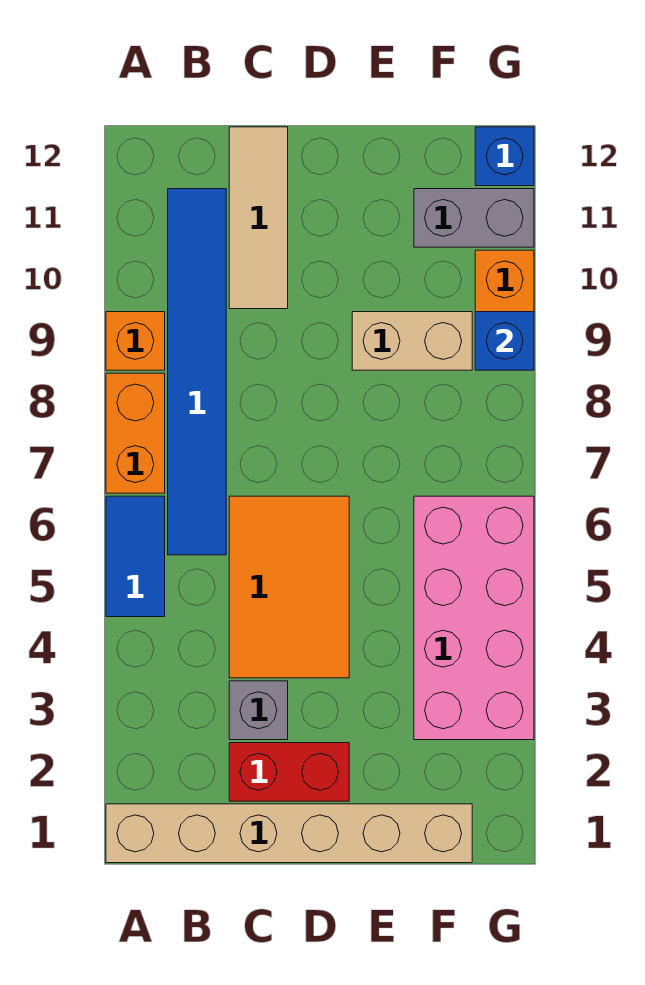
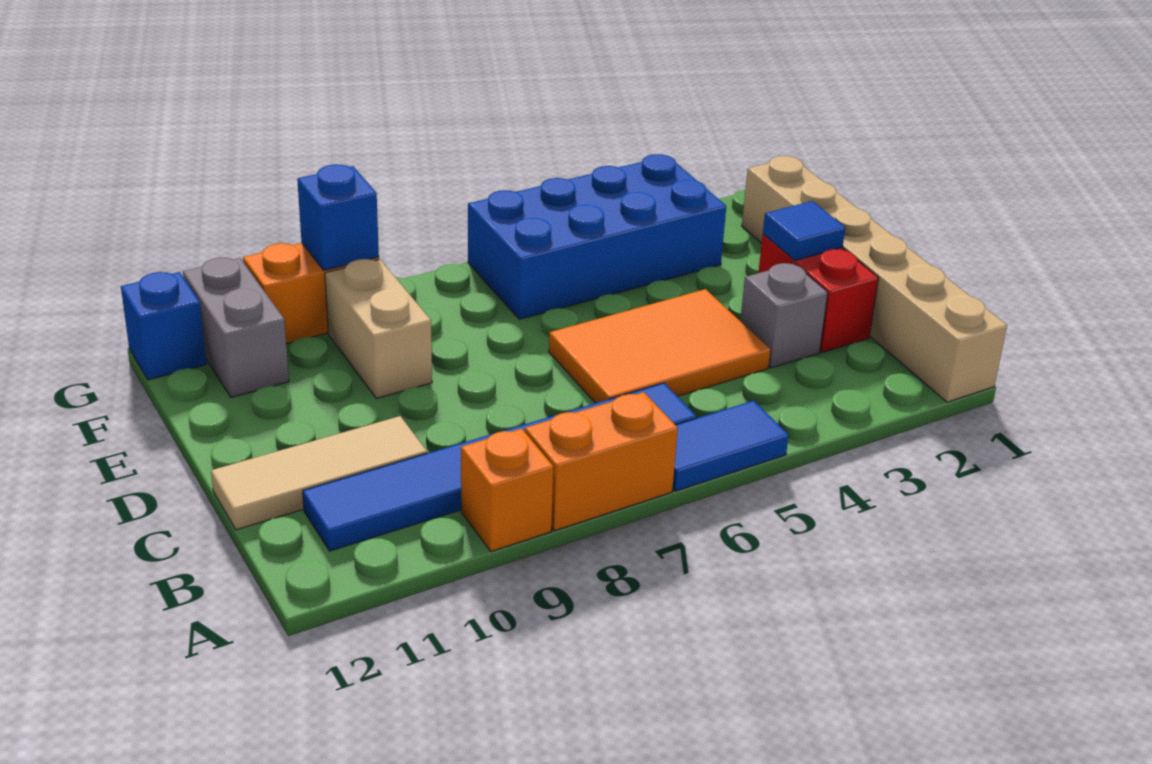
none -> blue tile D2 level 2
pink brick F3:G6 level 1 -> blue brick F3:G6 level 1

